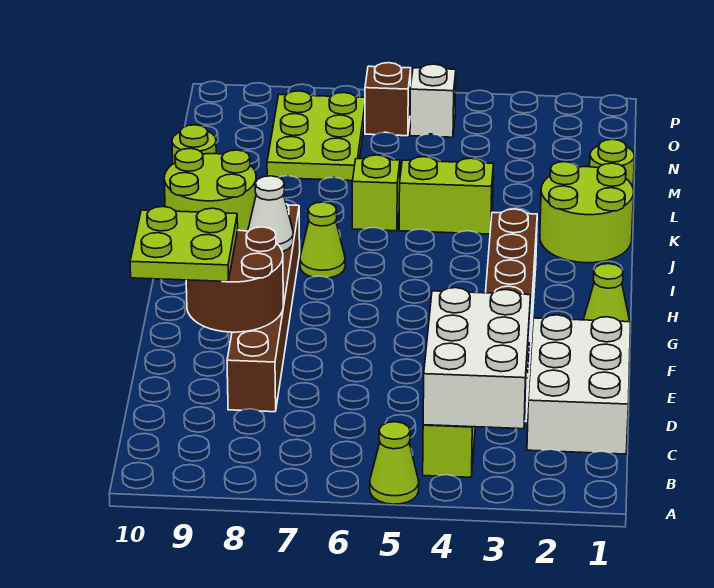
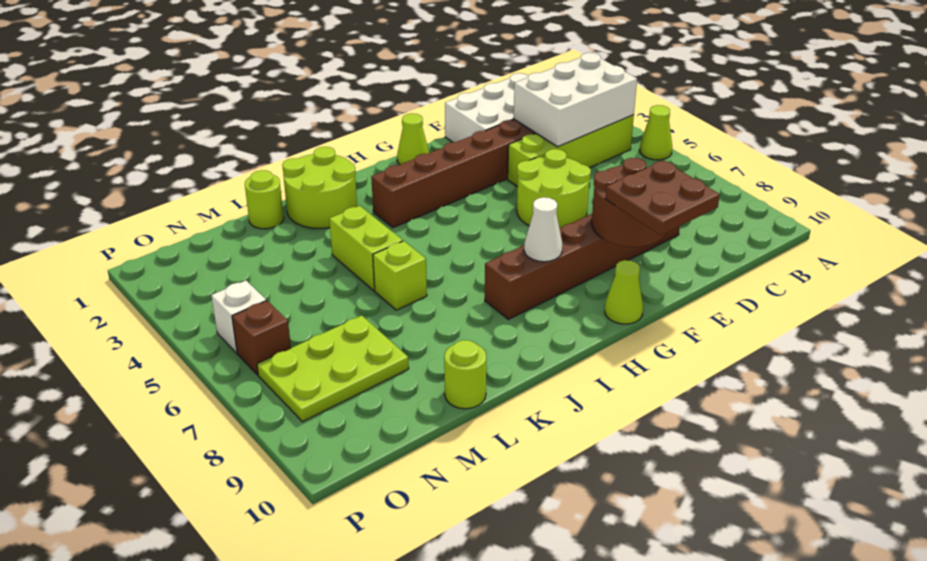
lime plate E9:F10 level 3 -> brown plate E9:F10 level 3
lime cone I7 level 1 -> lime cone G10 level 1
lime round brick J9:K10 level 1 -> lime round brick E5:F6 level 1

